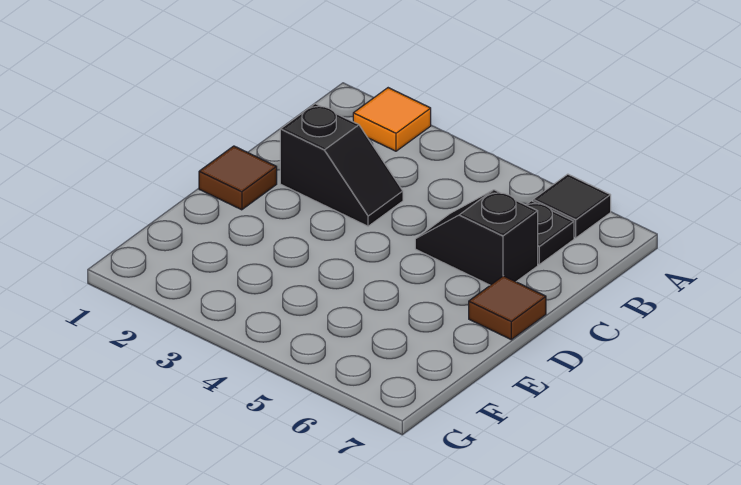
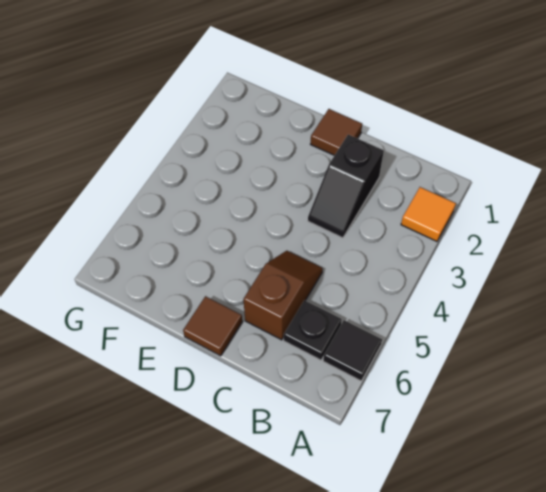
black slope C5:C6 level 1 top 6 -> brown slope C5:C6 level 1 top 6

